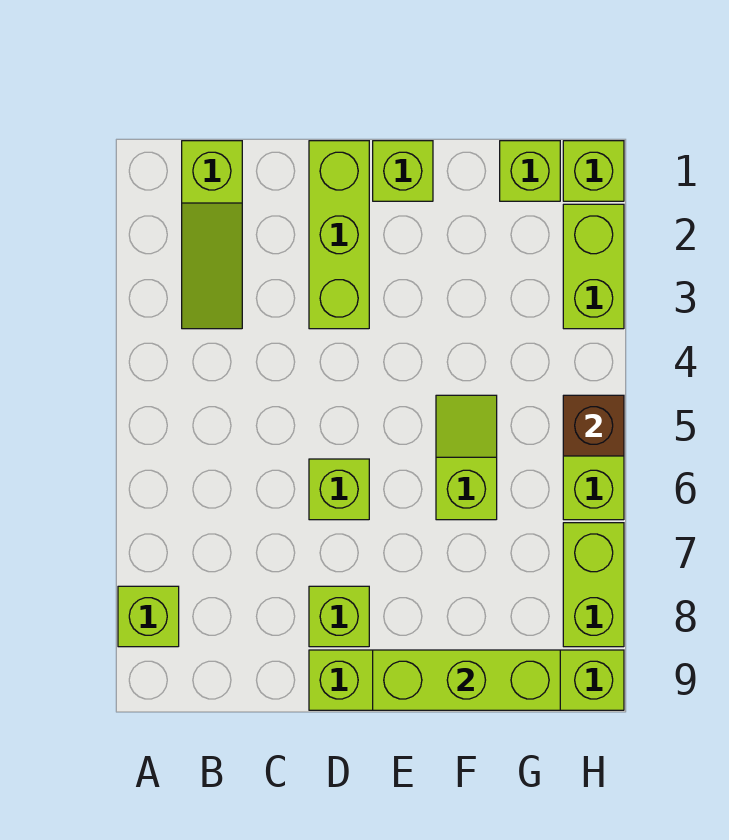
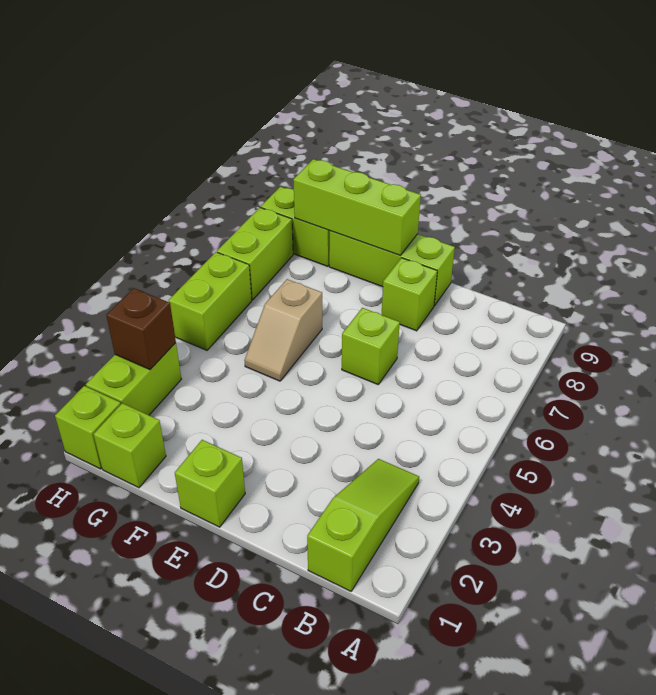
lime brick A8 level 1 -> none
lime brick D1:D3 level 1 -> none
lime slope F5:F6 level 1 top 6 -> tan slope F5:F6 level 1 top 6
brown brick H5 level 2 -> brown brick H3 level 2

